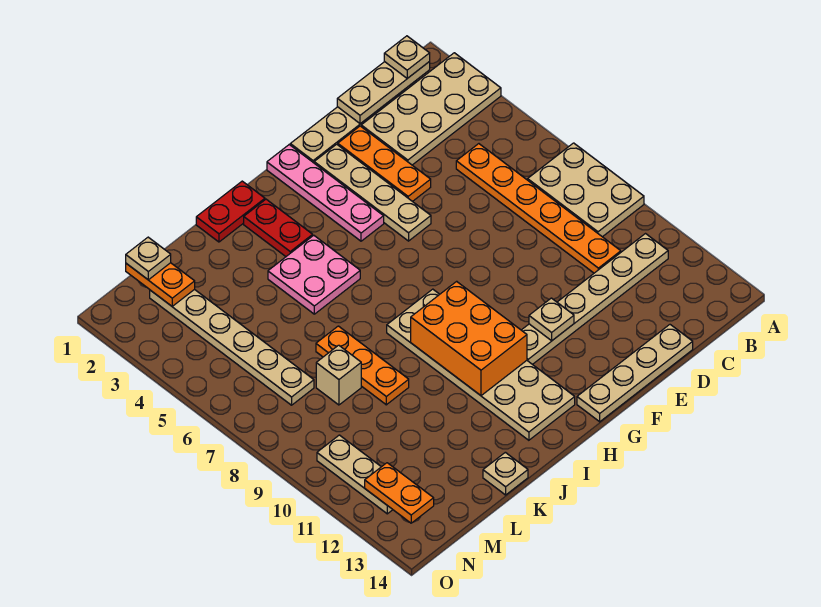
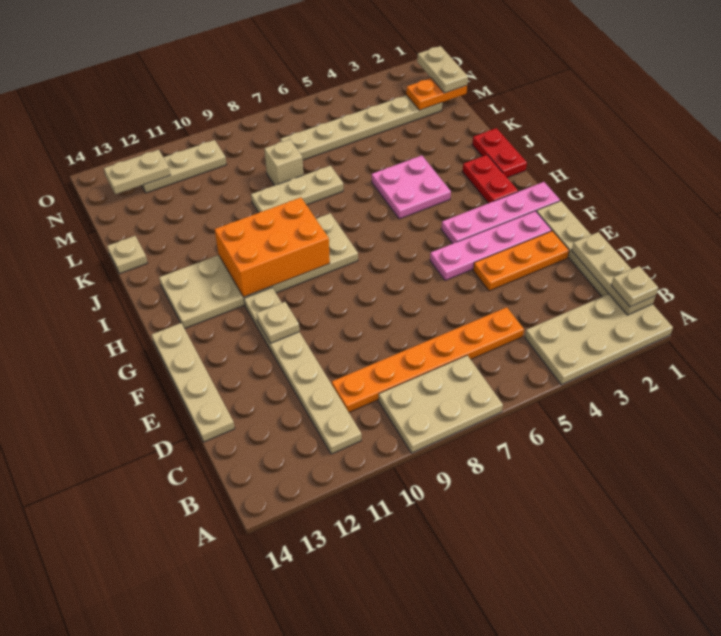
tan plate A2:D3 level 1 -> tan plate A1:B4 level 1
tan plate F2:F5 level 1 -> pink plate F2:F5 level 1
red plate I2:I3 level 1 -> red plate H2:I2 level 1
orange plate K7:K9 level 1 -> tan plate K7:K9 level 1
tan plate M1 level 3 -> tan plate M1:N1 level 3
orange plate N12:N13 level 2 -> tan plate N12:N13 level 2

